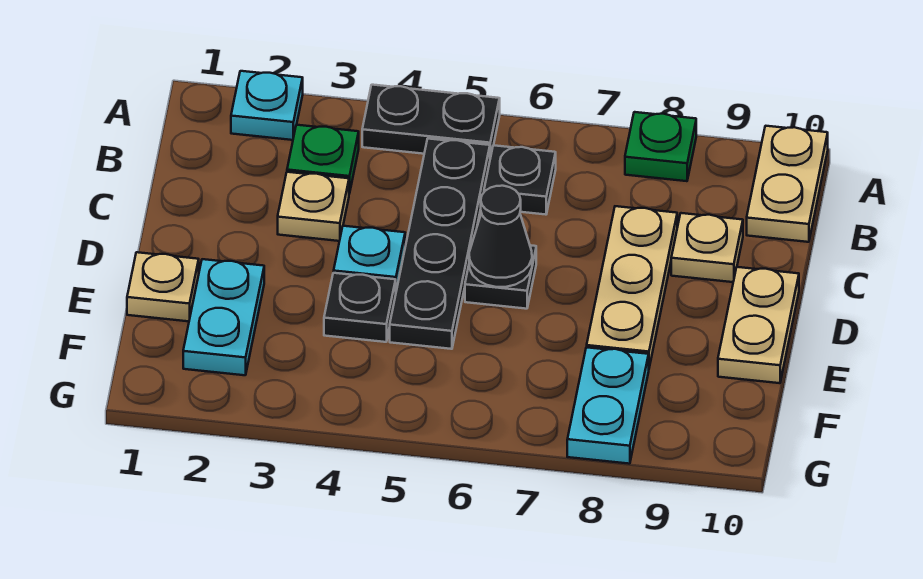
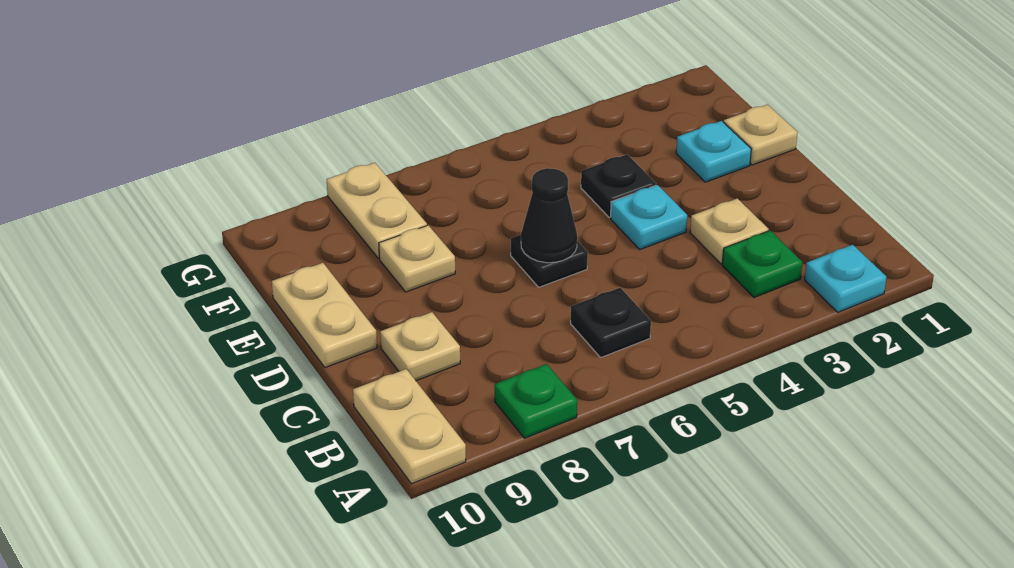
black plate A4:A5 level 1 -> none
black plate B5:E5 level 1 -> none
tan plate C8:E8 level 1 -> tan plate E8 level 1
cyan plate E2:F2 level 1 -> cyan plate E2 level 1
cyan plate F8:G8 level 1 -> tan plate F8:G8 level 1

